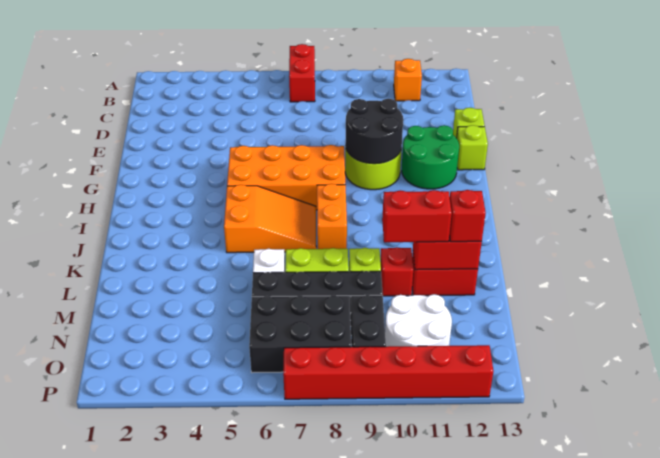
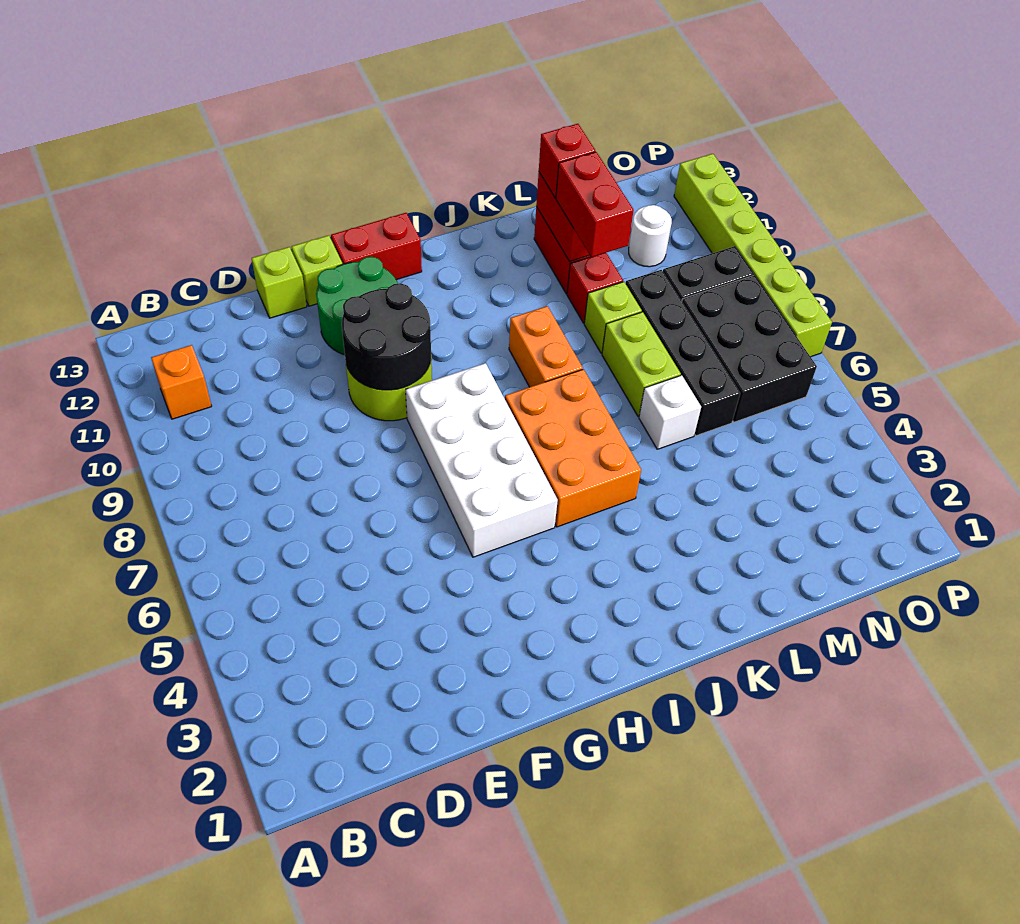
red brick A7:B7 level 1 -> red brick G13:H13 level 1
orange brick G5:H8 level 1 -> white brick G5:H8 level 1
orange slope I5:J7 level 1 top 5 -> orange brick I5:J7 level 1
orange brick I8:J8 level 1 -> orange brick J8:J9 level 1
white round brick N10:O11 level 1 -> white round brick N11 level 1
red brick P7:P12 level 1 -> lime brick P7:P12 level 1

